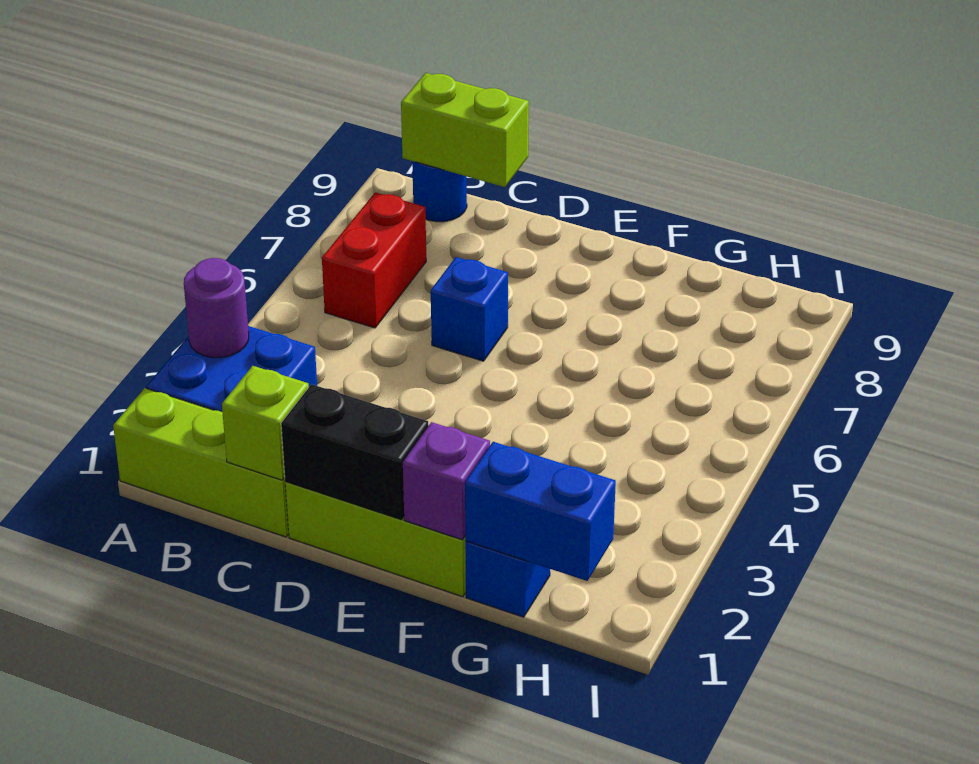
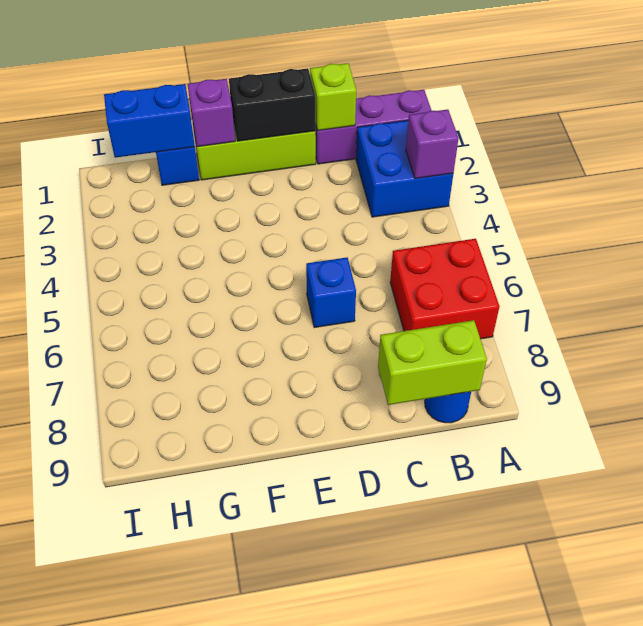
lime brick A1:C1 level 1 -> purple brick A1:C1 level 1
purple round brick A3 level 2 -> purple brick A3 level 2
red brick B6:B7 level 1 -> red brick A6:B7 level 1

